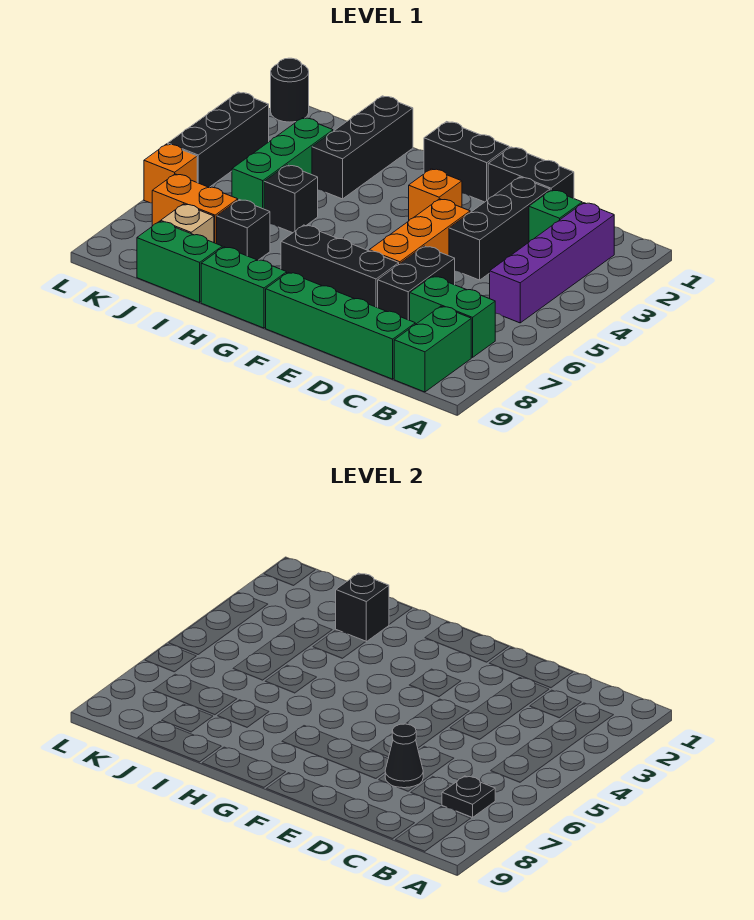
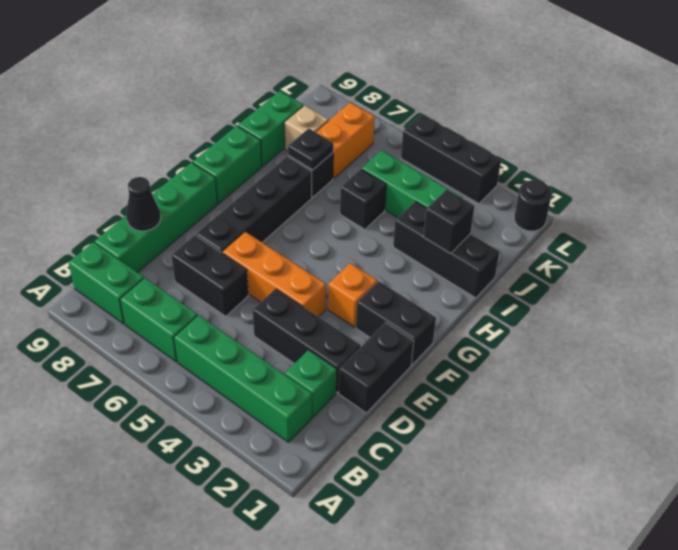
purple brick B2:B5 level 1 -> green brick B2:B5 level 1
green brick B7:C7 level 1 -> green brick B6:B7 level 1
black plate B7 level 2 -> black plate I7 level 2
black cone D7 level 2 -> black cone D9 level 2
black brick E7:G7 level 1 -> black brick E7:H7 level 1
black brick F1:G1 level 1 -> black brick F1:F2 level 1
orange brick L6 level 1 -> none

